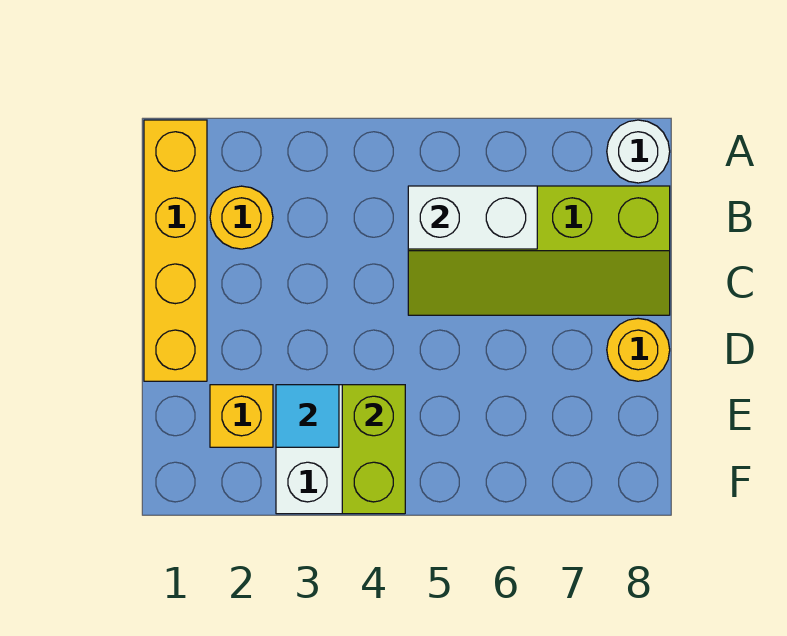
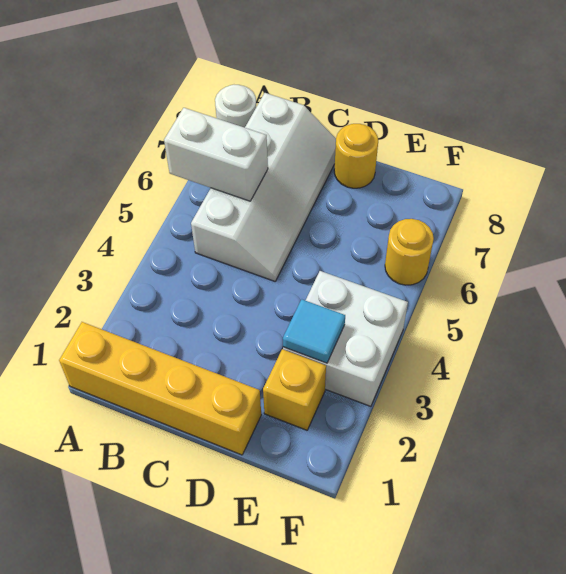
yellow round brick B2 level 1 -> yellow round brick F6 level 1
lime slope B5:C8 level 1 top B -> white slope B5:C8 level 1 top B
white brick B5:B6 level 2 -> white brick A6:B6 level 2
lime brick E4:F4 level 2 -> none

